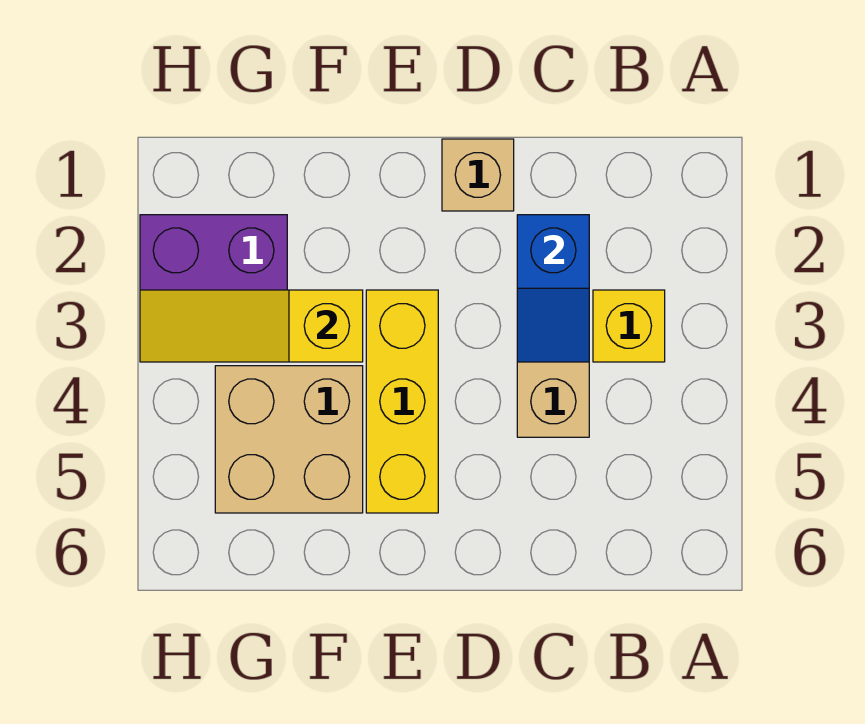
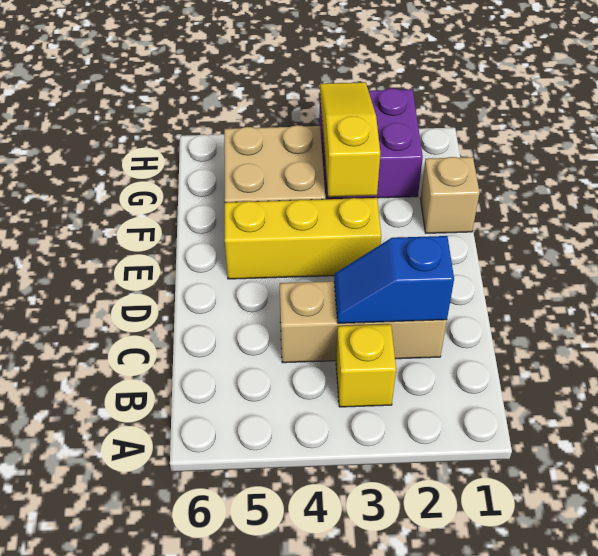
tan brick D1 level 1 -> tan brick F1 level 1

